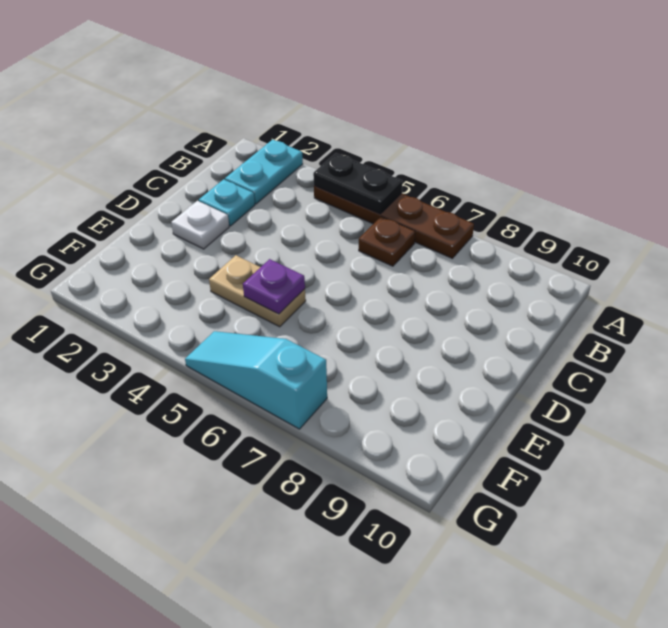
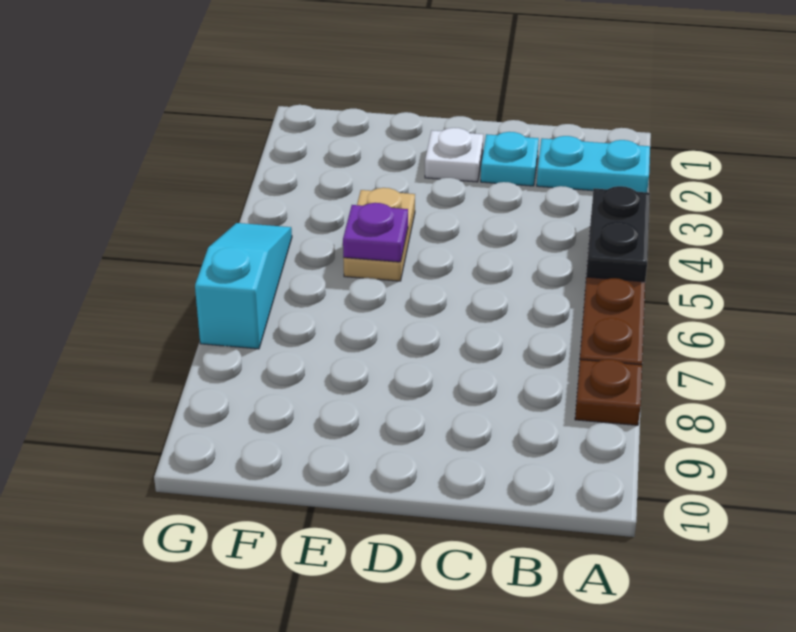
brown plate B6 level 1 -> brown plate A8 level 1

